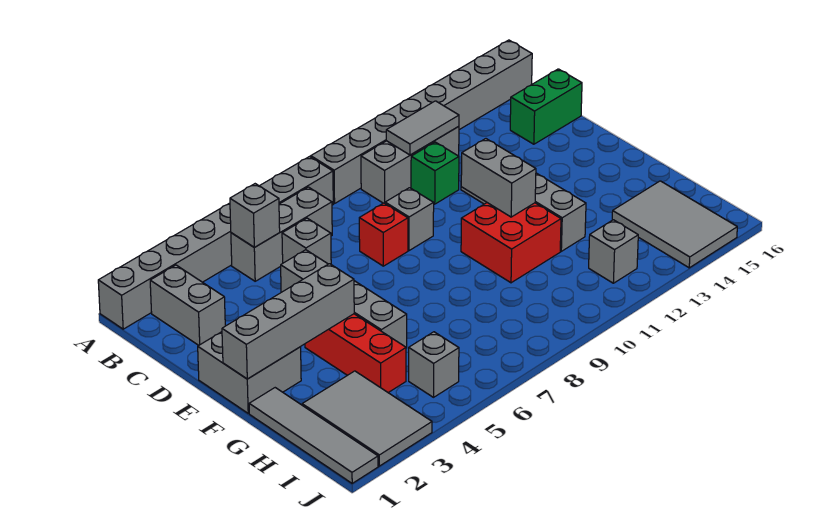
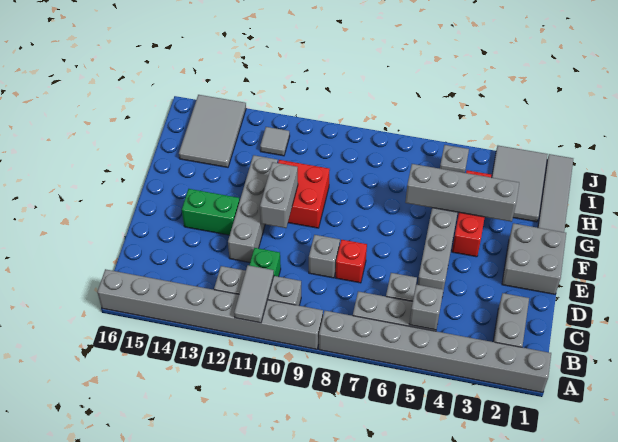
grey tile B11:B12 level 2 -> grey tile A11:B11 level 2
green brick C15:C16 level 1 -> green brick E13:E14 level 1
grey brick F1:F4 level 2 -> grey brick G3:G6 level 2
grey brick I12 level 1 -> grey tile I12 level 1

